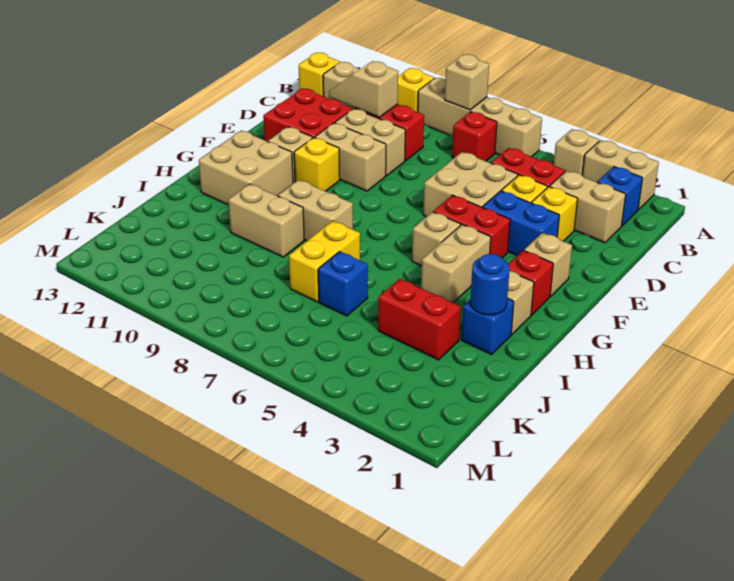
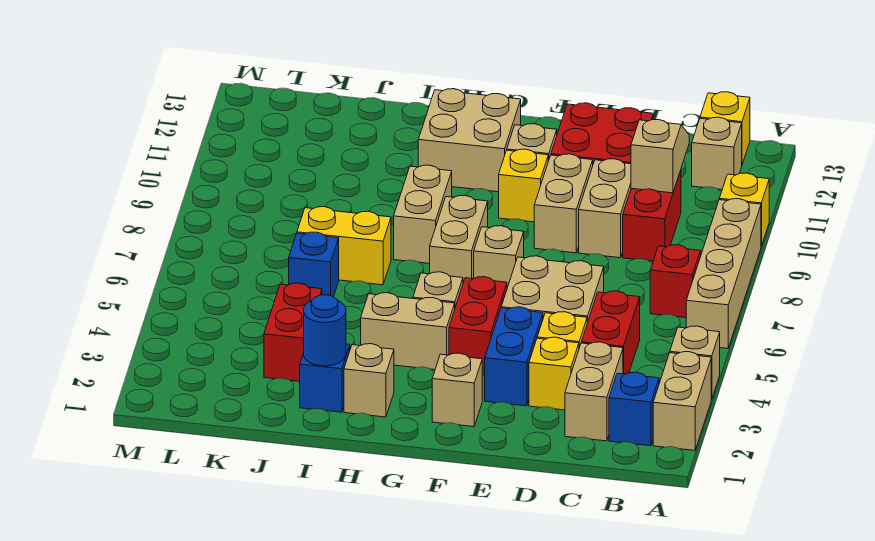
tan brick A8 level 2 -> tan brick F7 level 1
red brick G2 level 1 -> none
tan brick I9:I10 level 1 -> tan brick G7:G8 level 1

